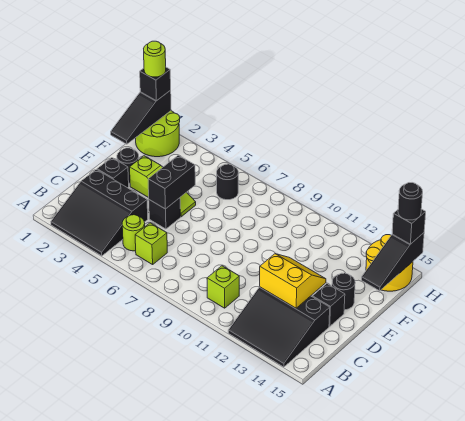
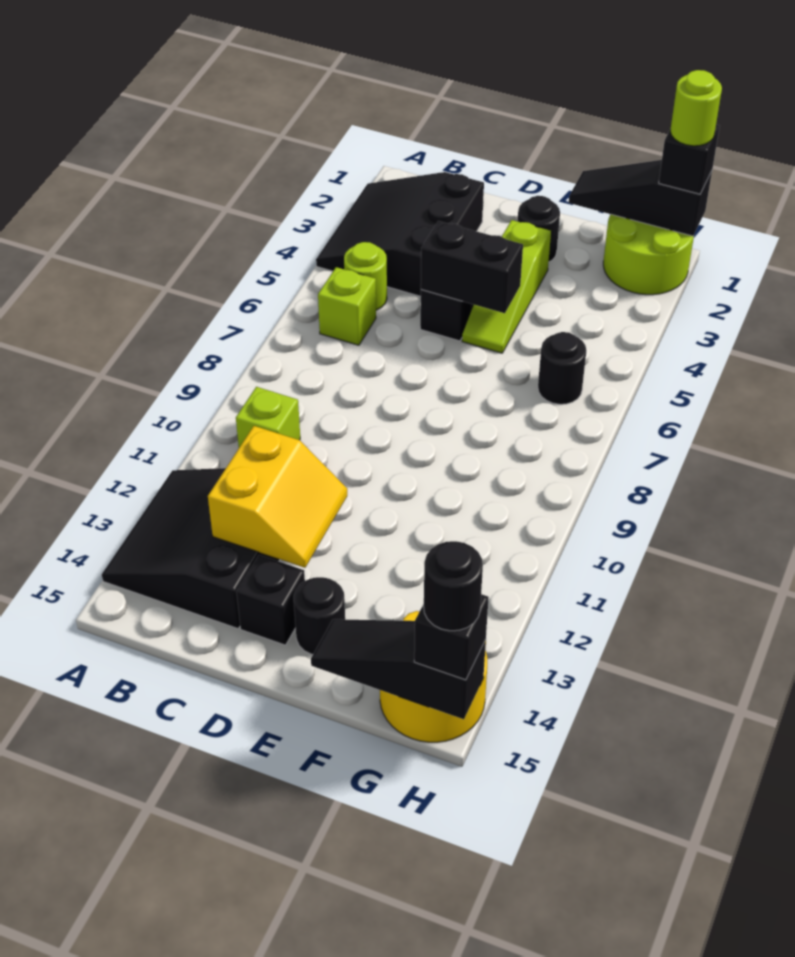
black brick D2 level 1 -> none

